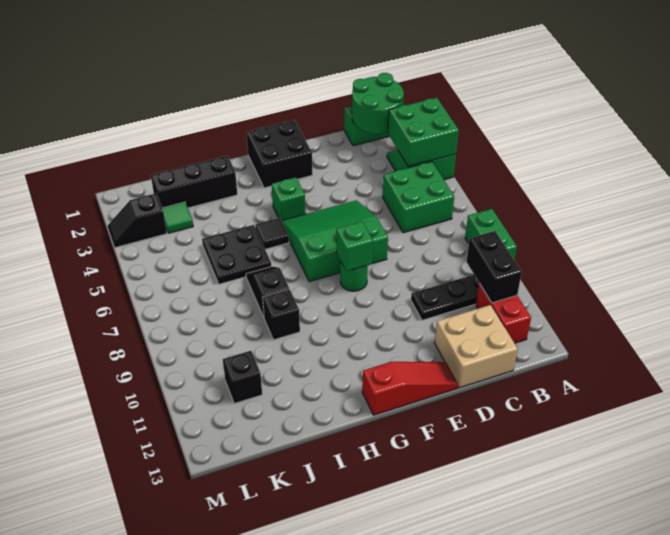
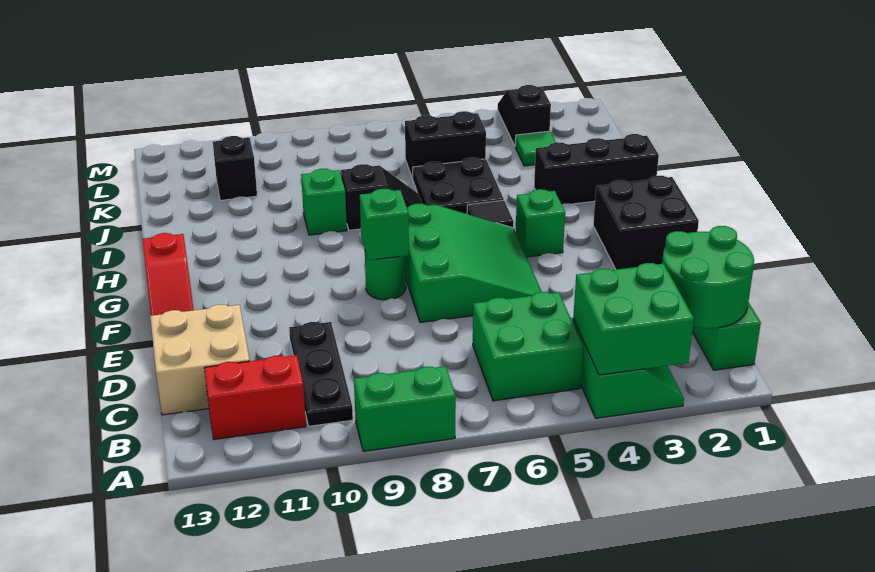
black brick B10:B11 level 2 -> black brick K5:K6 level 1
black brick I2:K2 level 1 -> black brick I1:I3 level 1
black brick I9 level 1 -> green brick I9 level 1

